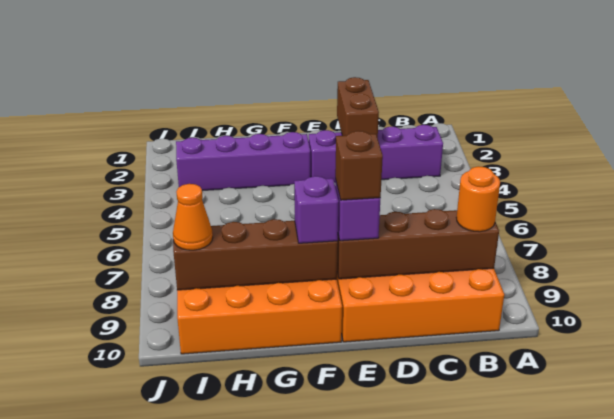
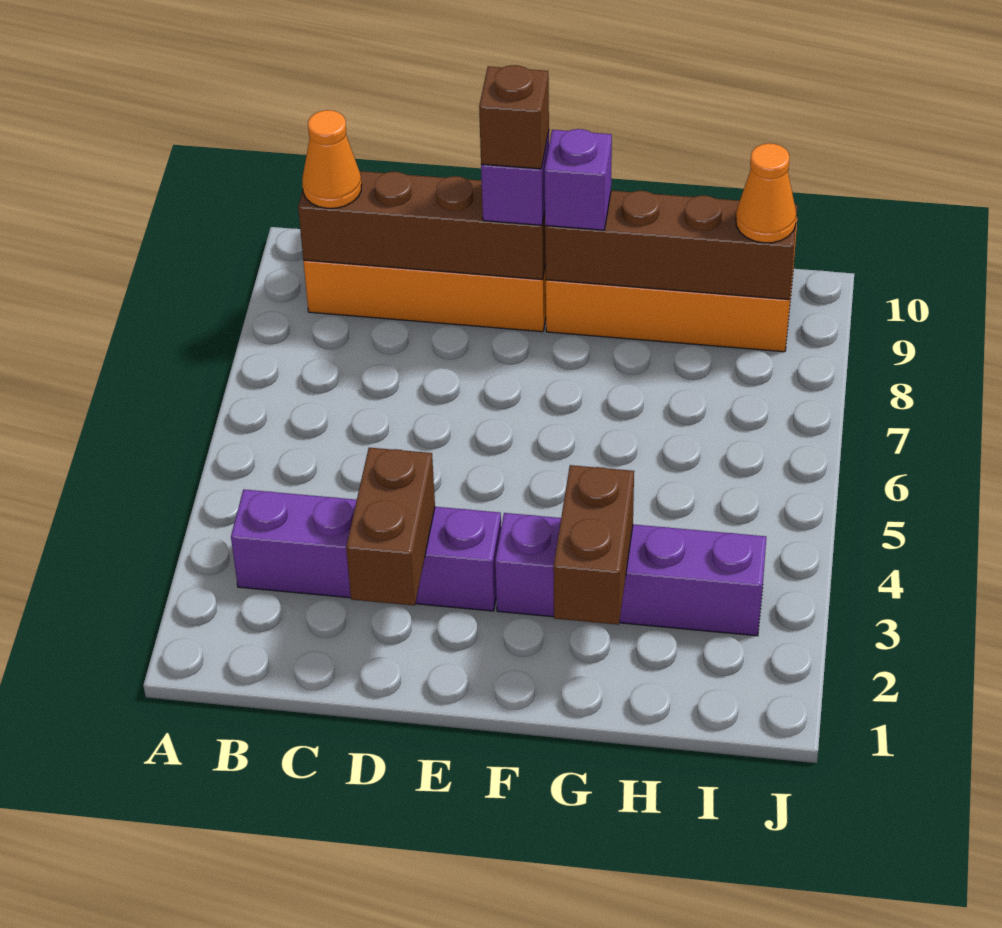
orange round brick B9 level 3 -> orange cone B9 level 3
none -> brown brick G2:G3 level 2

